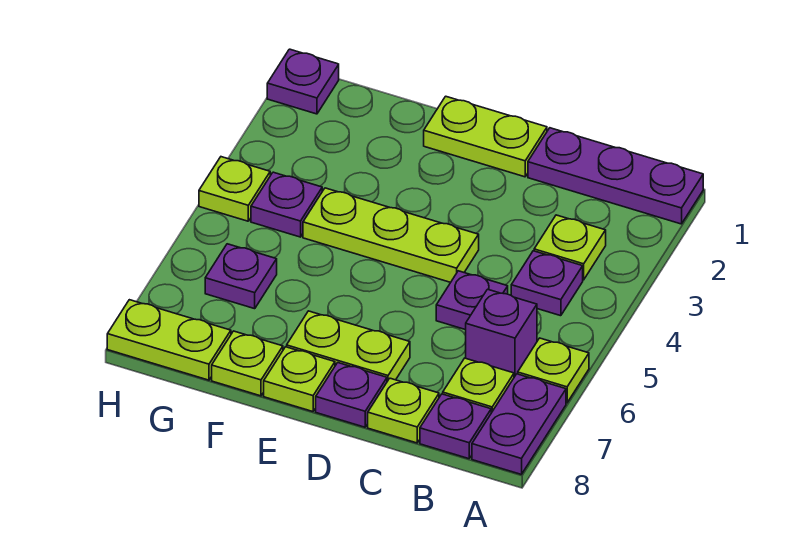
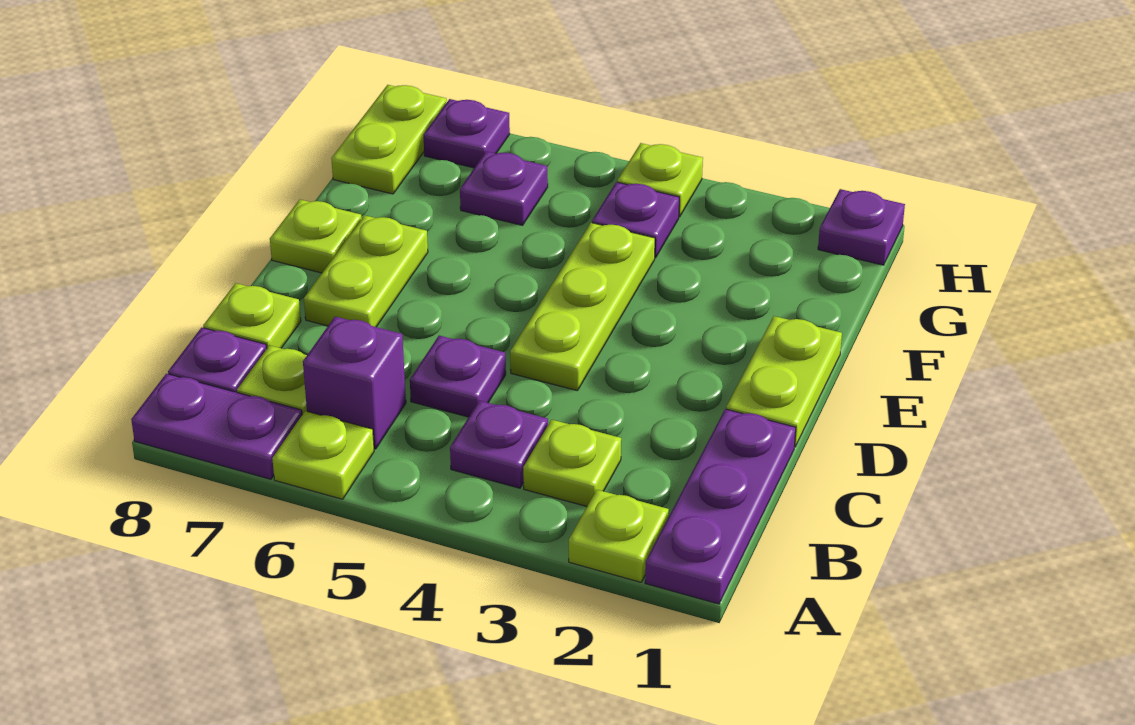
purple plate D8 level 1 -> purple plate H7 level 1
lime plate F8 level 1 -> lime plate A2 level 1

